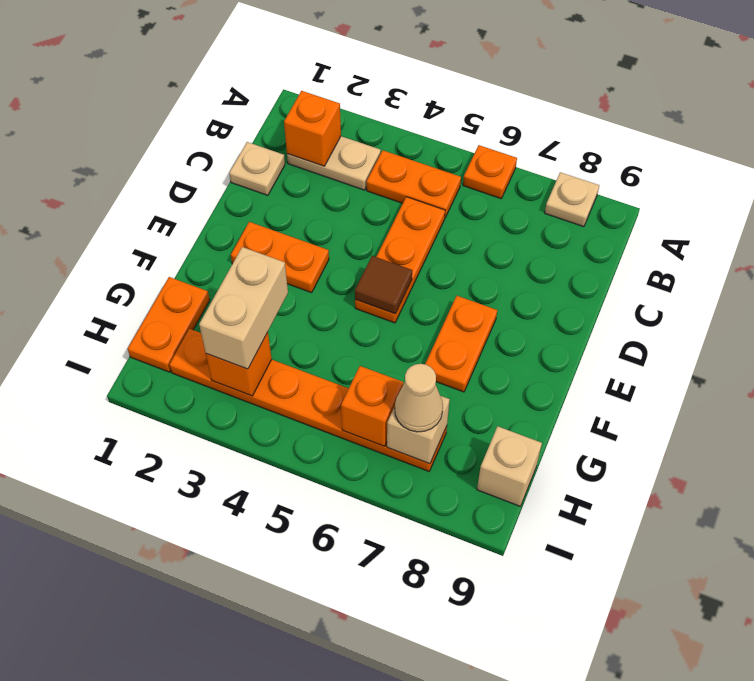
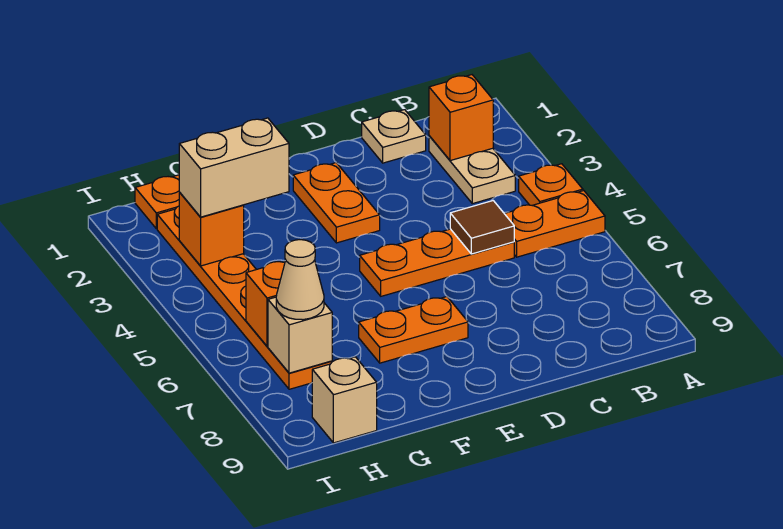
orange plate A6 level 1 -> orange plate A4 level 1
tan plate A8 level 1 -> none
orange plate B4:B5 level 1 -> orange plate A5:B5 level 1
brown tile E5 level 2 -> brown tile C5 level 2

